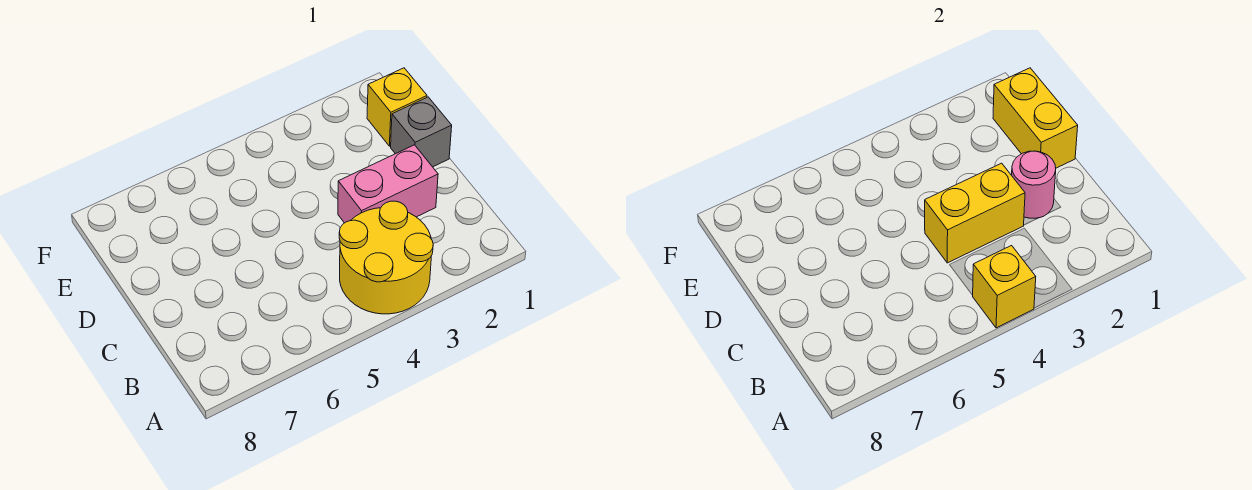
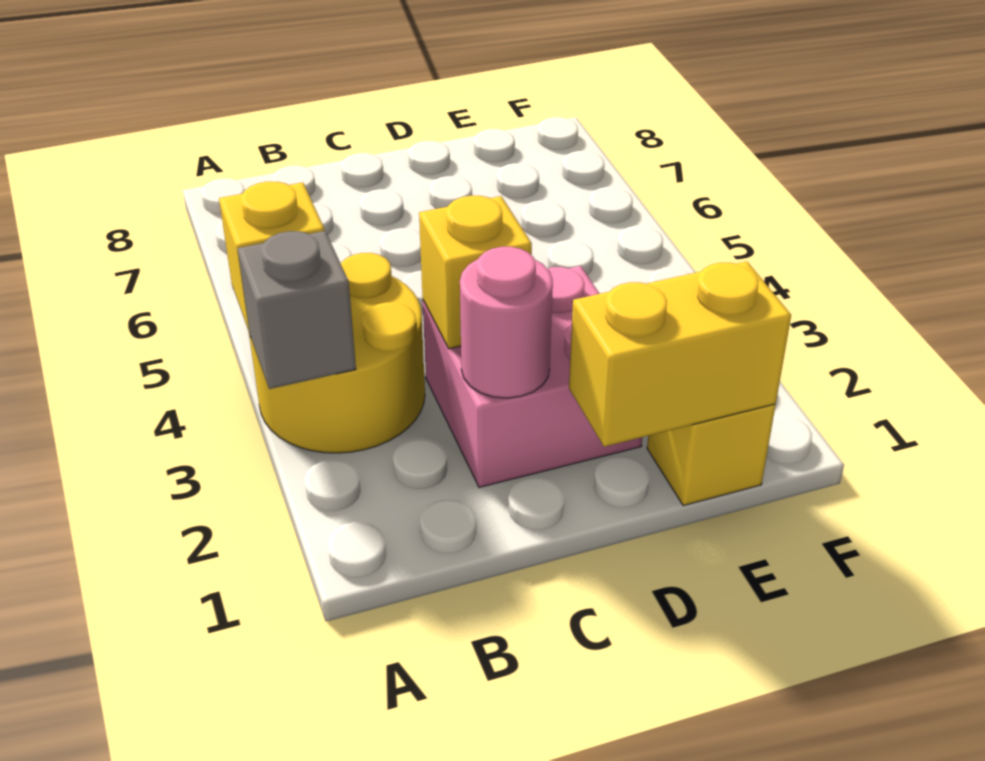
pink brick C2:C3 level 1 -> pink brick C2:D3 level 1
yellow brick C3:C4 level 2 -> yellow brick C3 level 2
grey brick D1 level 1 -> grey brick A3 level 2

